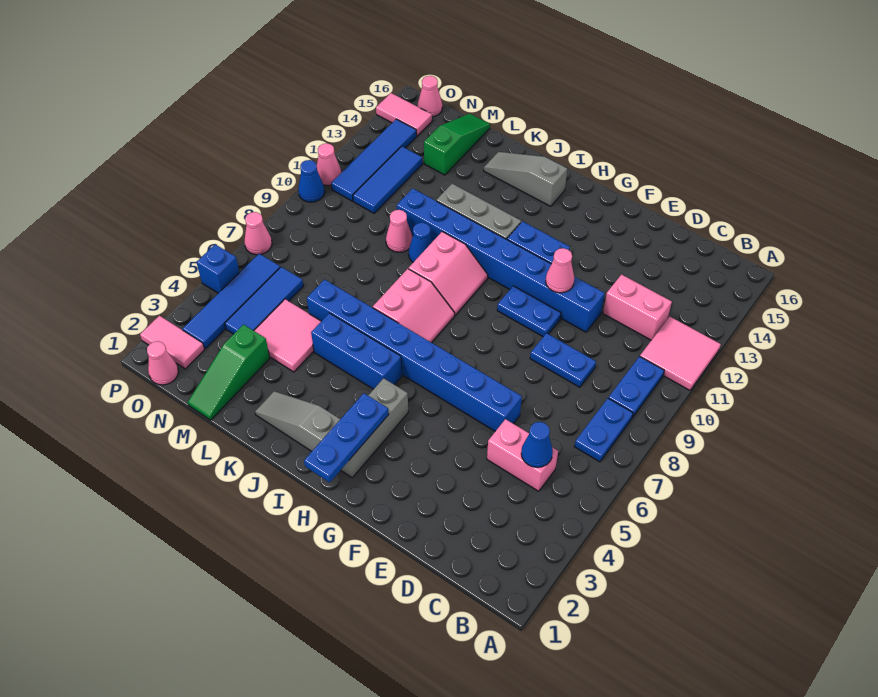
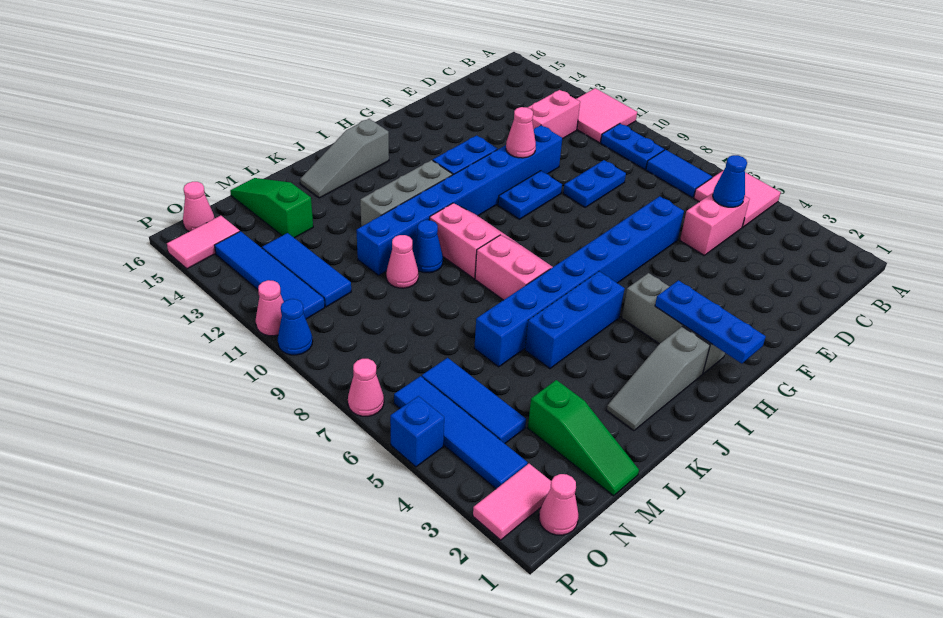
blue plate B7:B8 level 1 -> blue tile B7:B8 level 1
pink tile L4:M5 level 1 -> pink tile A5:B6 level 1

